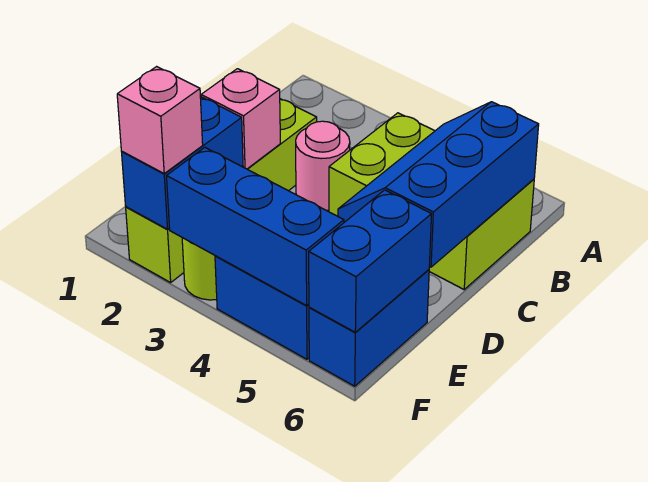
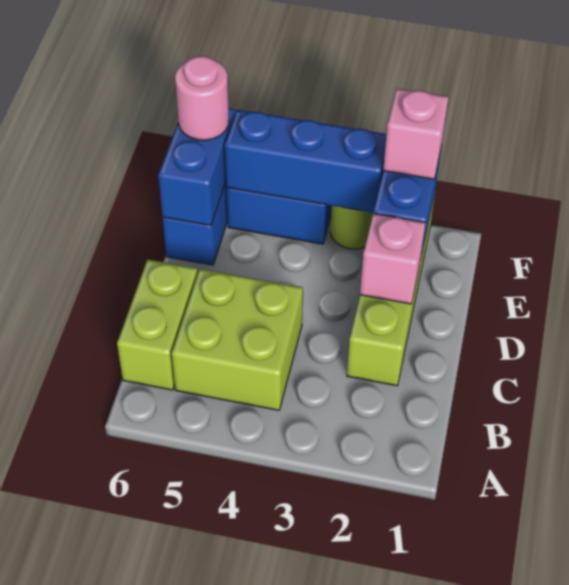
blue slope B5:D6 level 2 top 6 -> none
pink round brick C3 level 1 -> pink round brick F6 level 3

